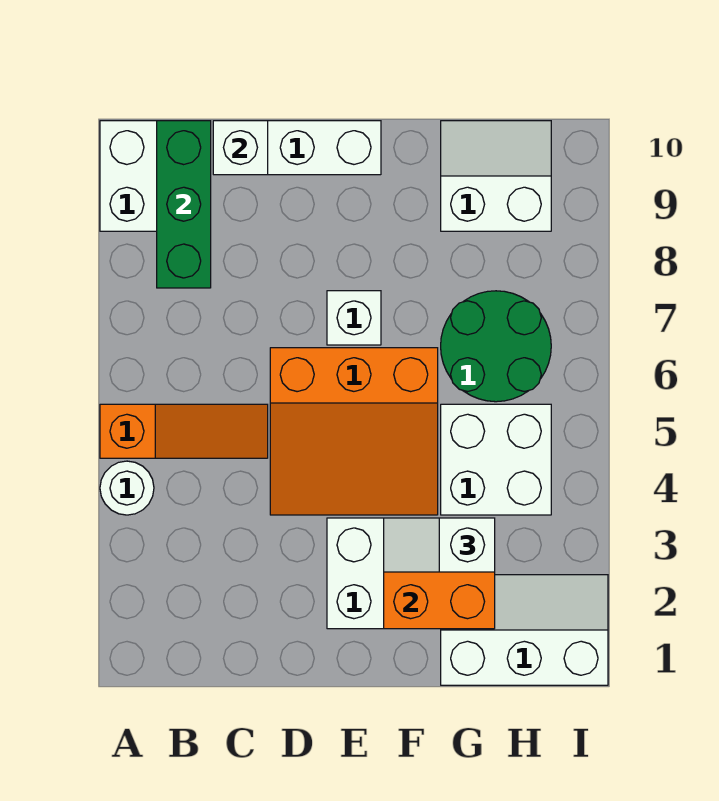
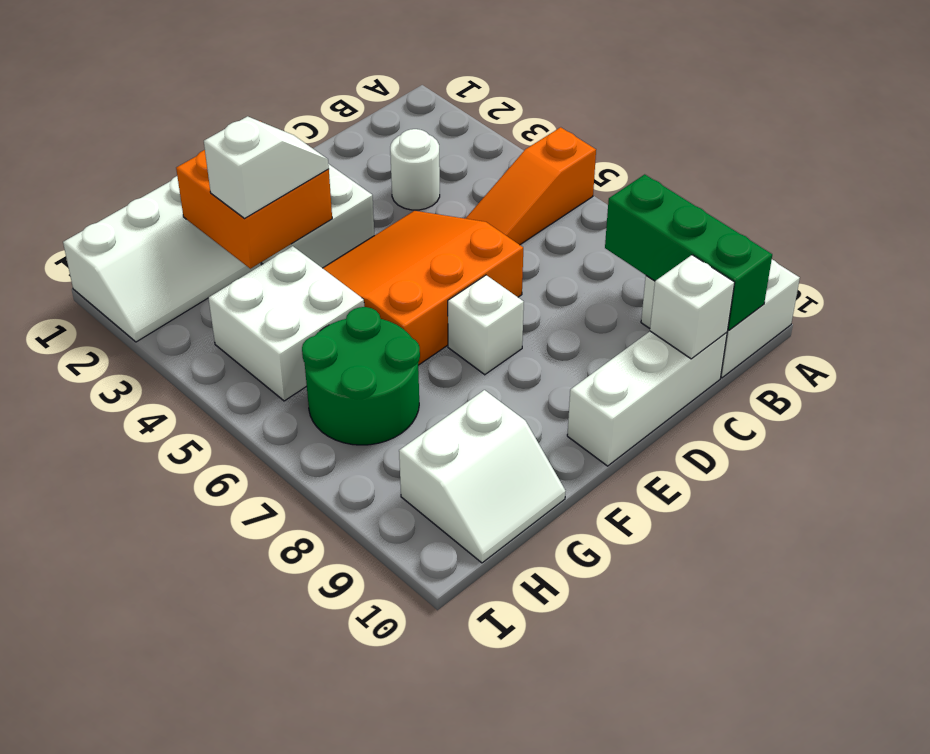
white round brick A4 level 1 -> white round brick C3 level 1

